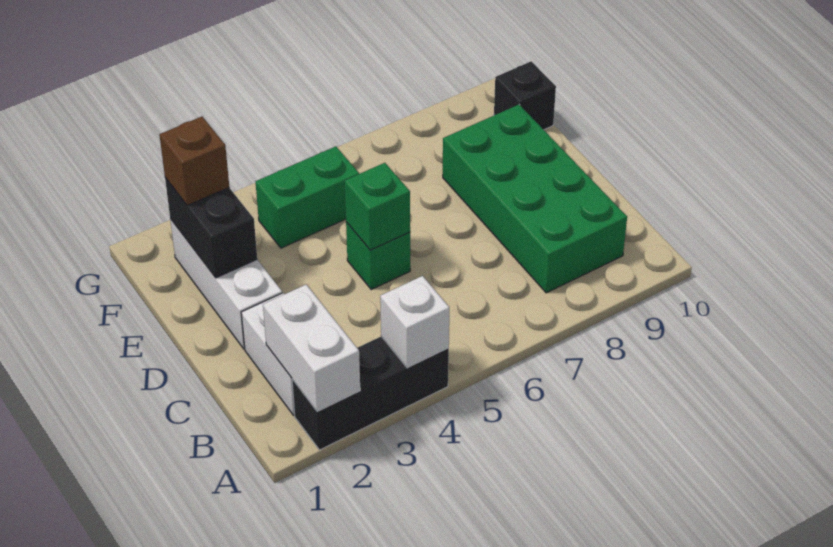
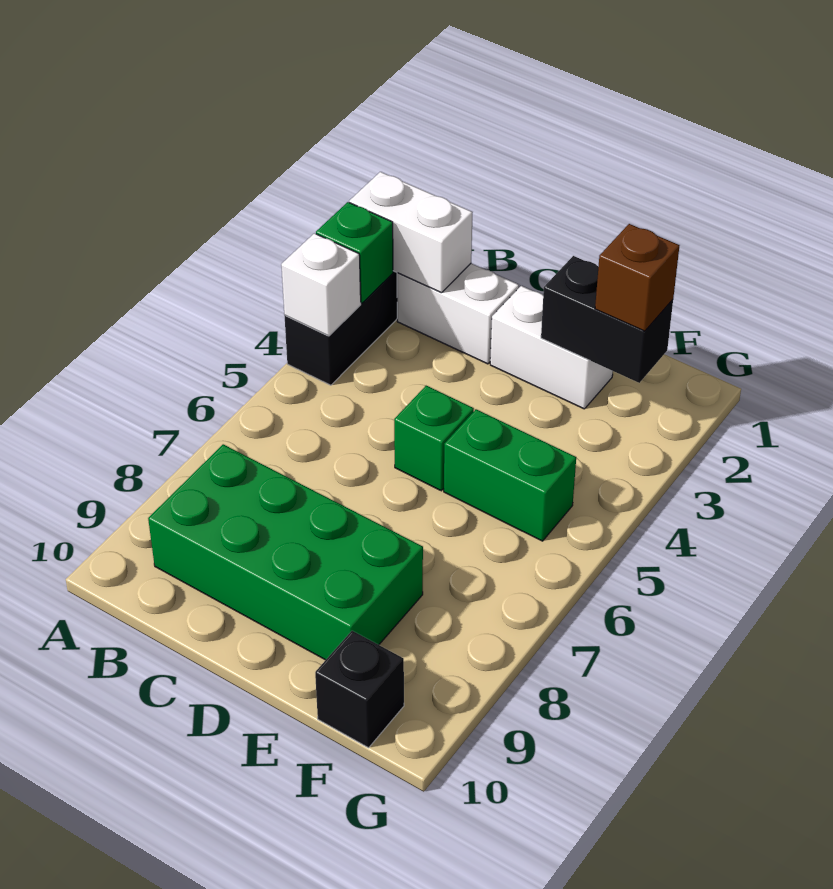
white brick D2:F2 level 1 -> white brick D2:E2 level 1
green brick D5 level 2 -> green brick A3 level 2
green brick F4:F5 level 1 -> green brick E5:F5 level 1

